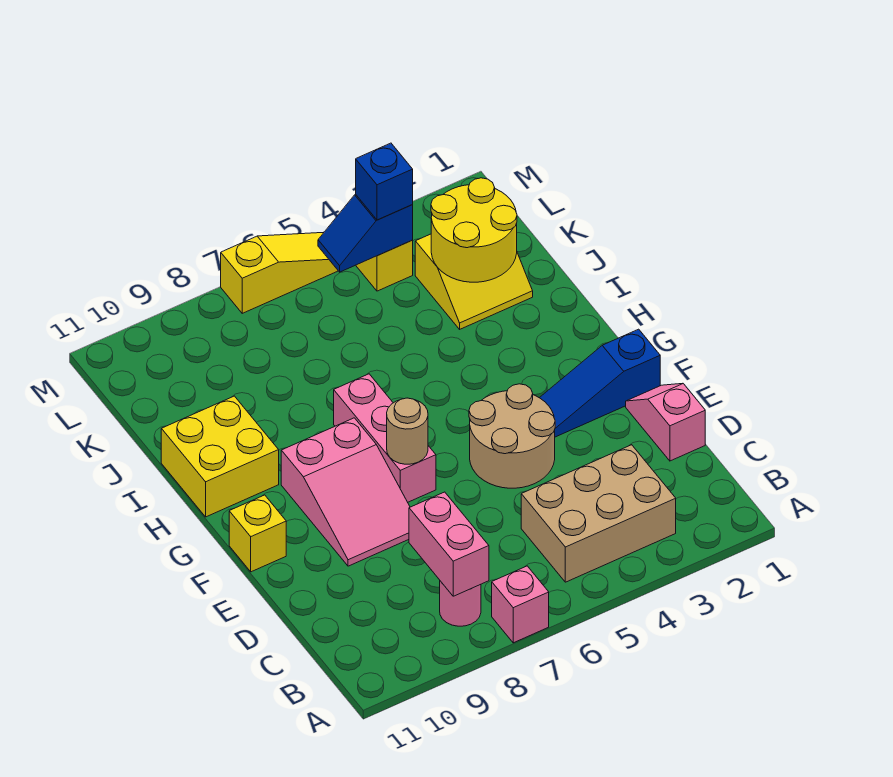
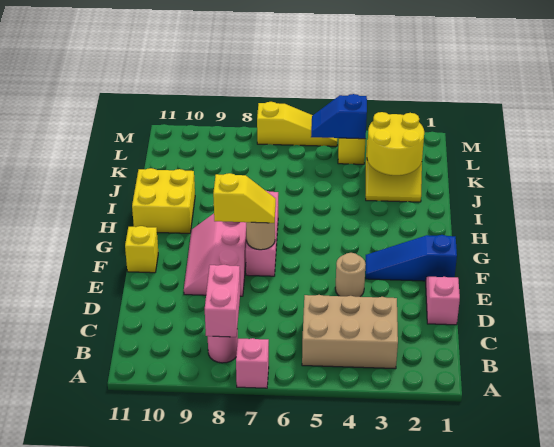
tan round brick E4:F5 level 1 -> tan round brick E4 level 1
pink slope E8:G9 level 1 top G -> pink slope E8:G9 level 1 top 8
none -> yellow slope F7:F8 level 3 top 8
blue brick L4 level 3 -> none

